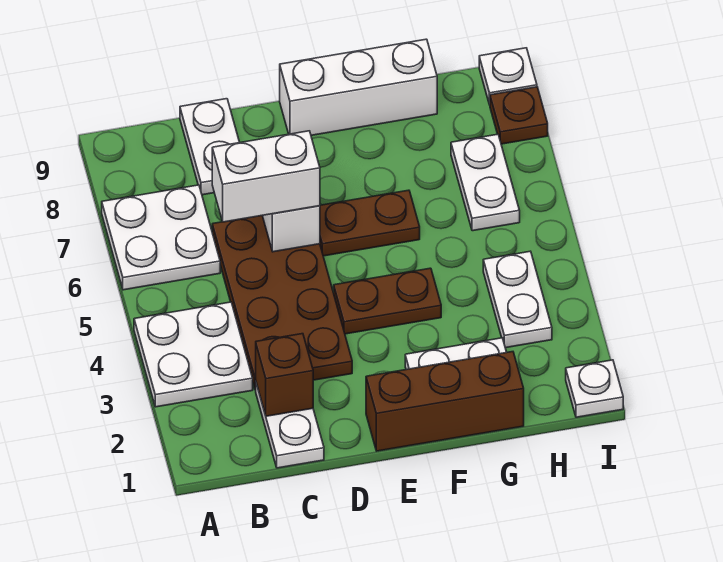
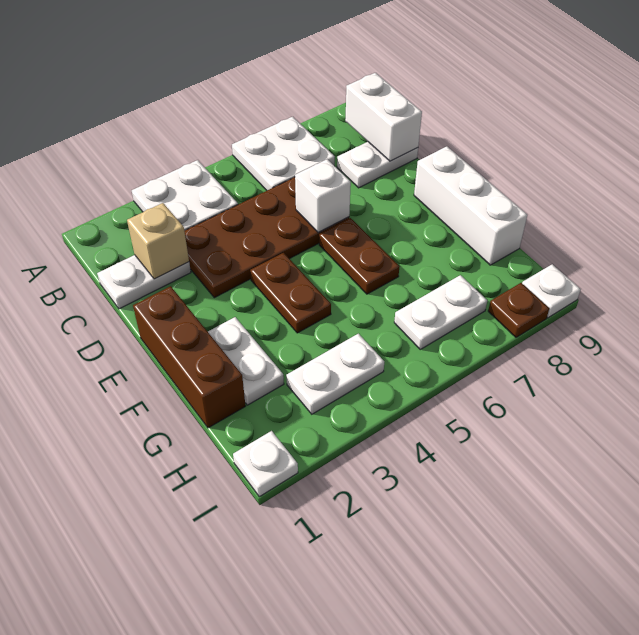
brown brick C2 level 2 -> tan brick C2 level 2
white brick C6:D6 level 3 -> white brick B9:C9 level 2

